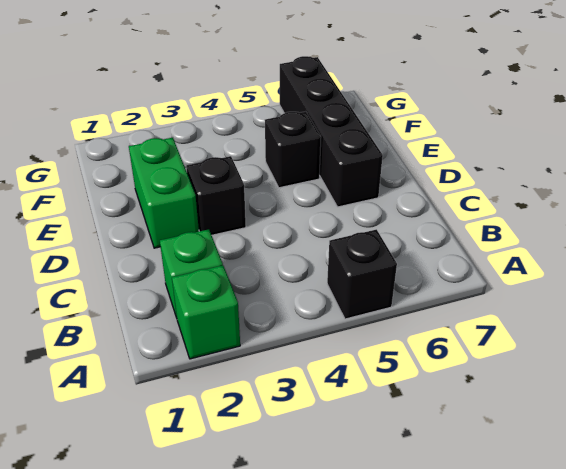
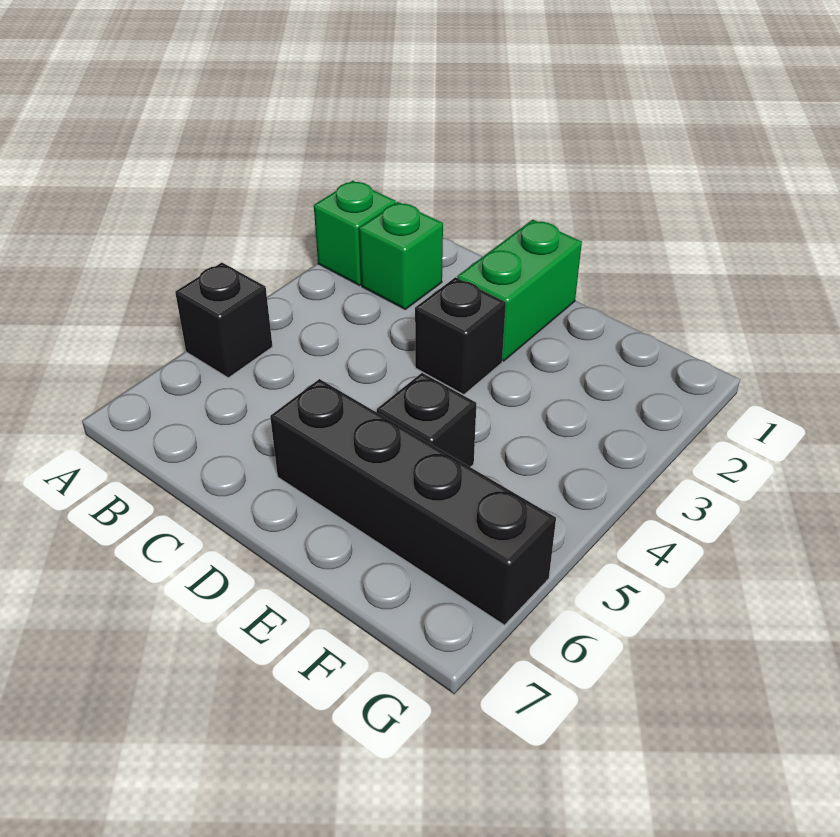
green brick D2:E2 level 1 -> green brick D1:D2 level 1

